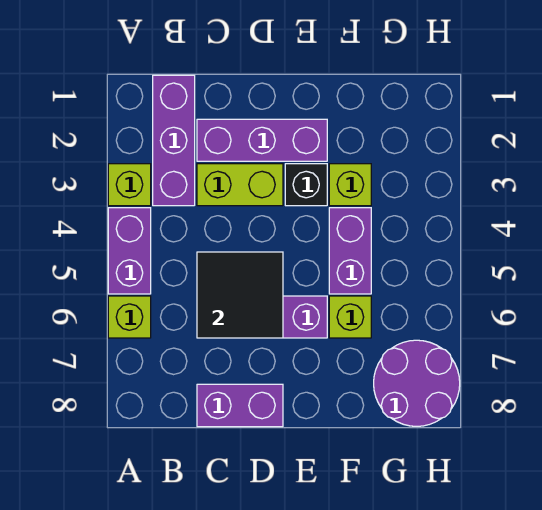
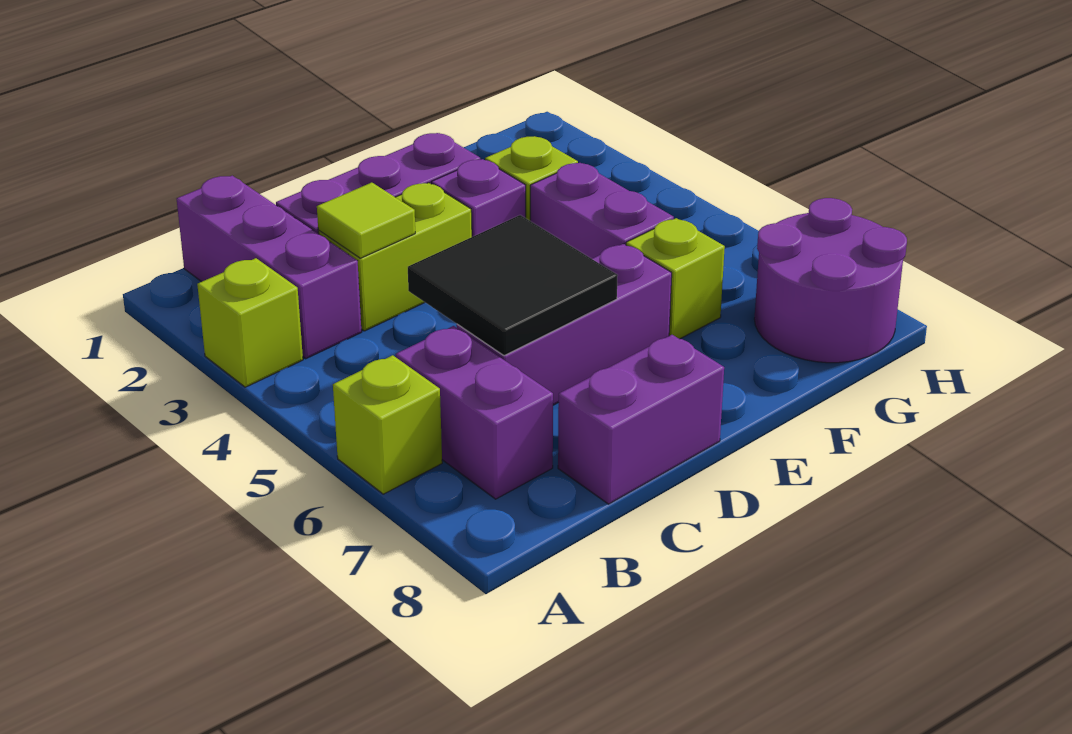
purple brick A4:A5 level 1 -> purple brick B6:B7 level 1
none -> lime tile C3 level 2
black brick E3 level 1 -> purple brick E3 level 1

